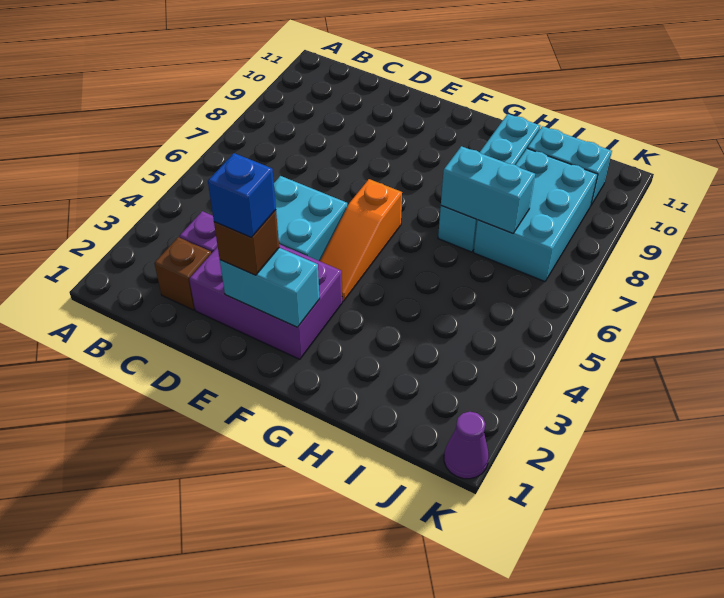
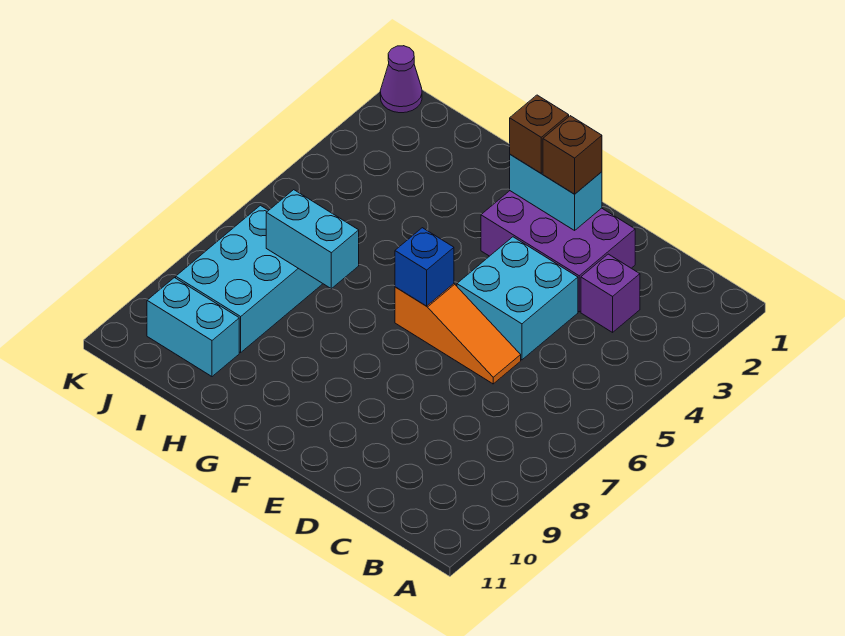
brown brick C2 level 1 -> brown brick F2 level 3
blue brick E2 level 4 -> blue brick F6 level 2
orange slope F4:F6 level 1 top 6 -> orange slope D6:F6 level 1 top F
cyan brick H7:H10 level 1 -> none

